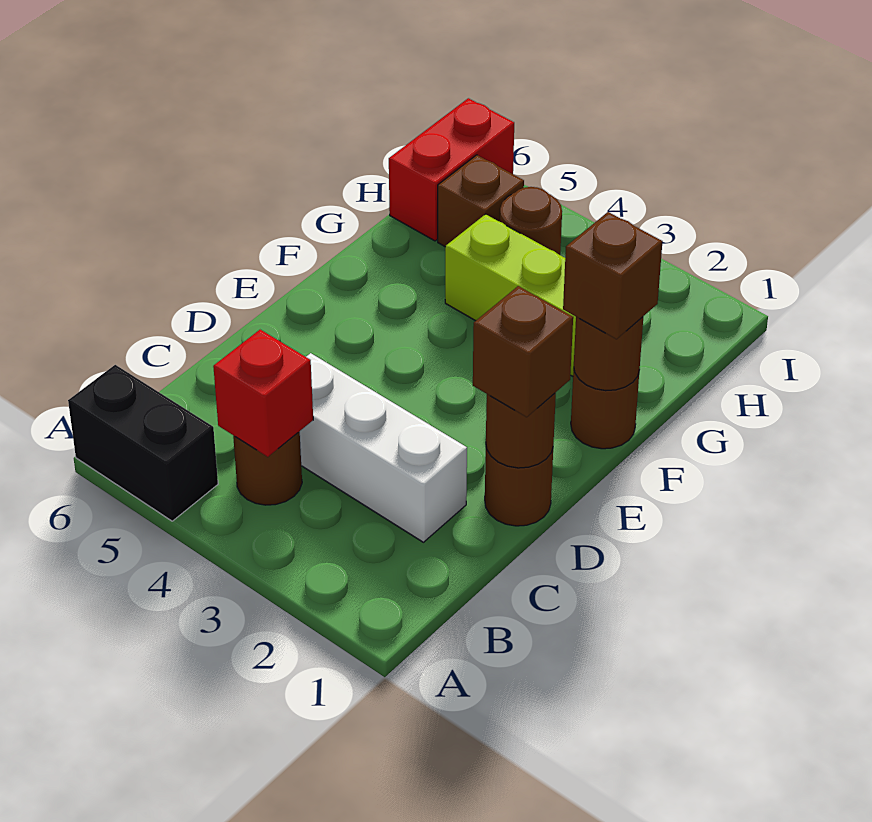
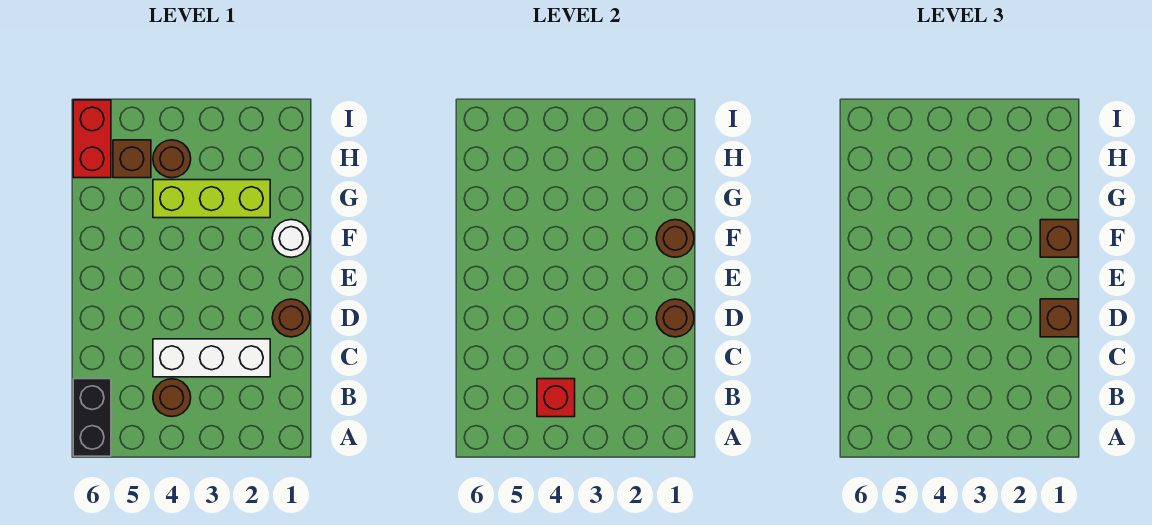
black brick A5:A6 level 1 -> black brick A6:B6 level 1
brown round brick F1 level 1 -> white round brick F1 level 1

